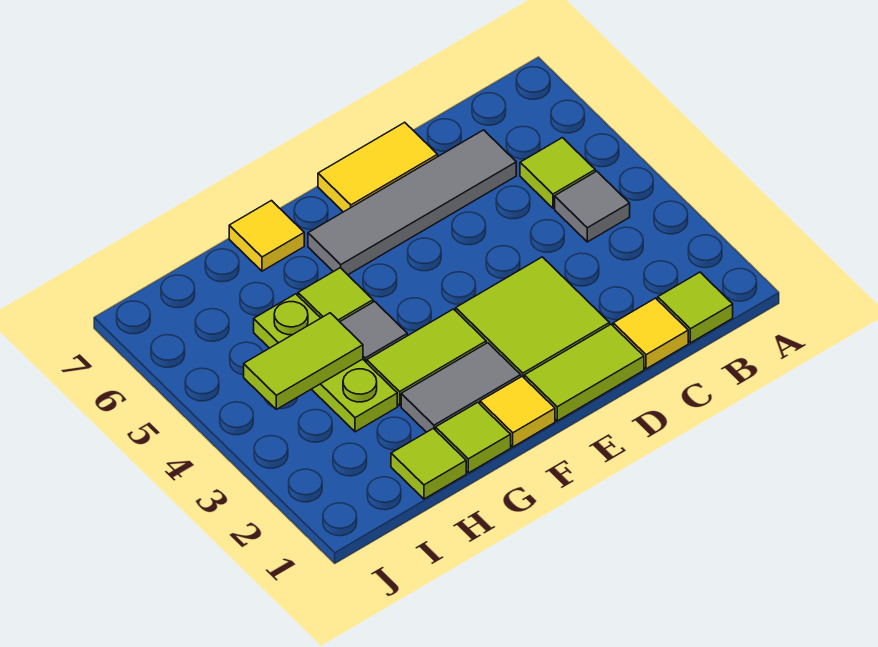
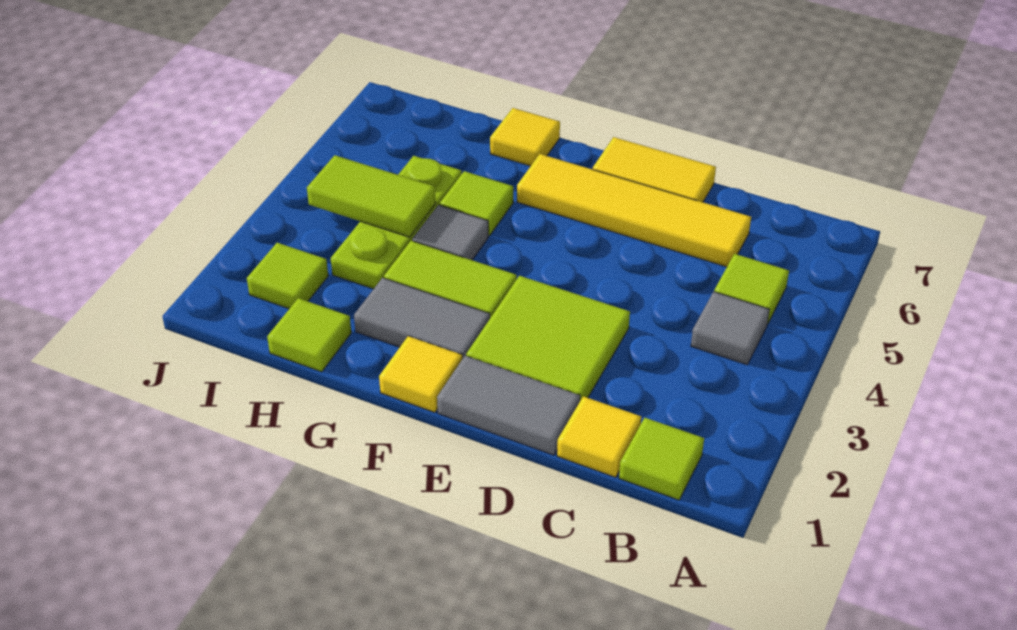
grey tile C6:F6 level 1 -> yellow tile C6:F6 level 1
lime tile D1:E1 level 1 -> grey tile D1:E1 level 1
lime tile G1 level 1 -> lime tile I2 level 1

